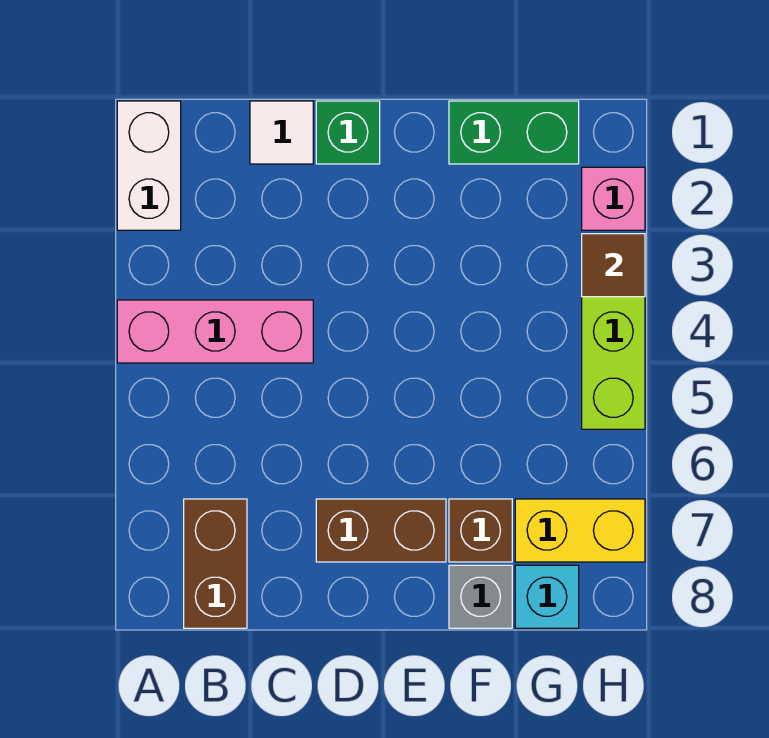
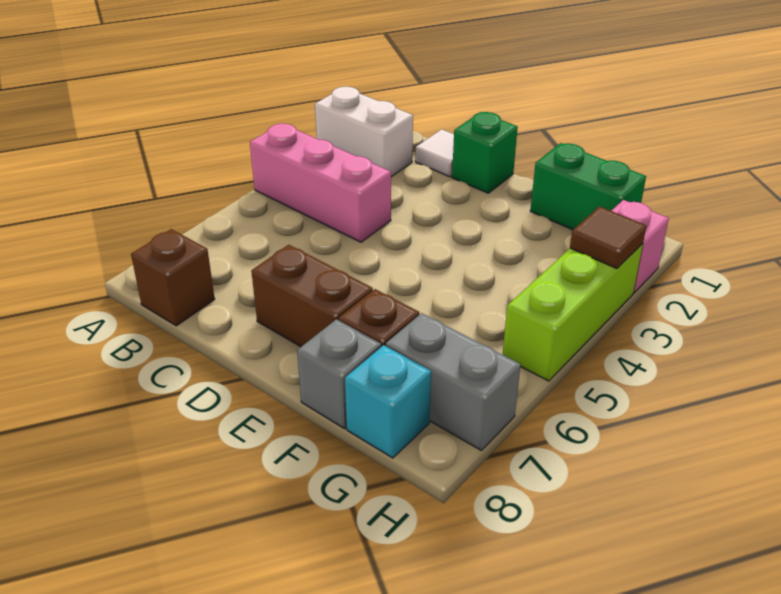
white brick A1:A2 level 1 -> white brick A2:B2 level 1
brown brick B7:B8 level 1 -> brown brick B8 level 1
yellow brick G7:H7 level 1 -> grey brick G7:H7 level 1

